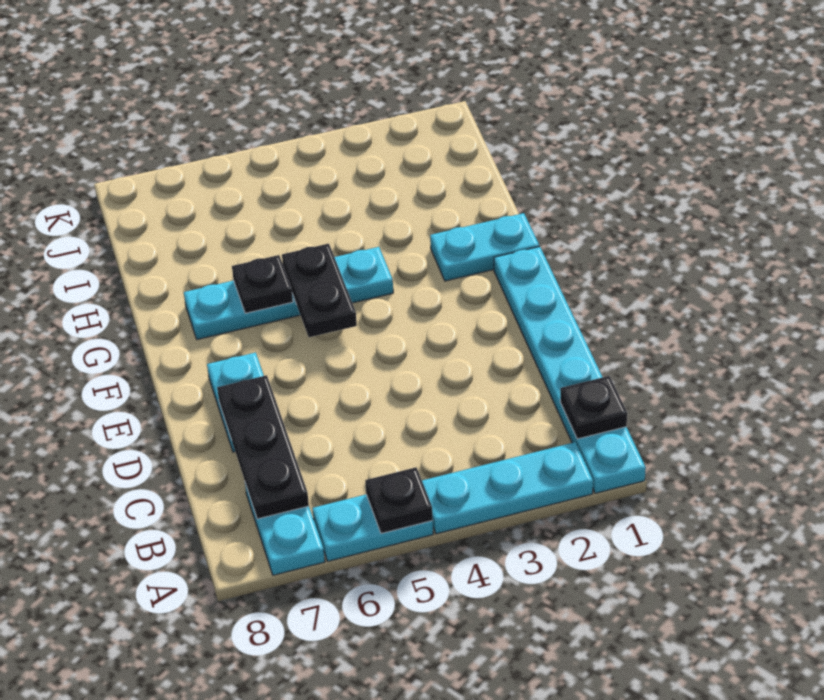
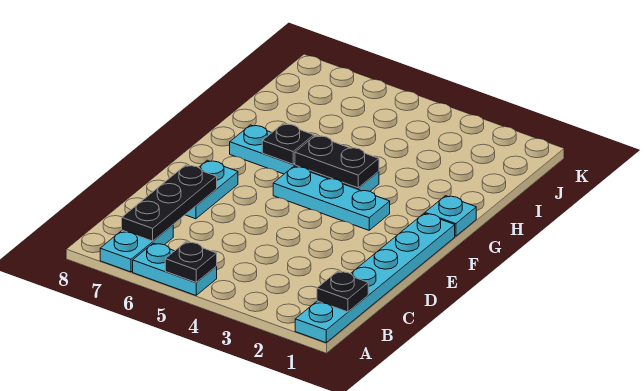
cyan plate A2:A4 level 1 -> cyan plate F3:F5 level 1
black plate F5:G5 level 2 -> black plate G4:G5 level 2
cyan plate G1:G2 level 1 -> cyan plate G1 level 1

